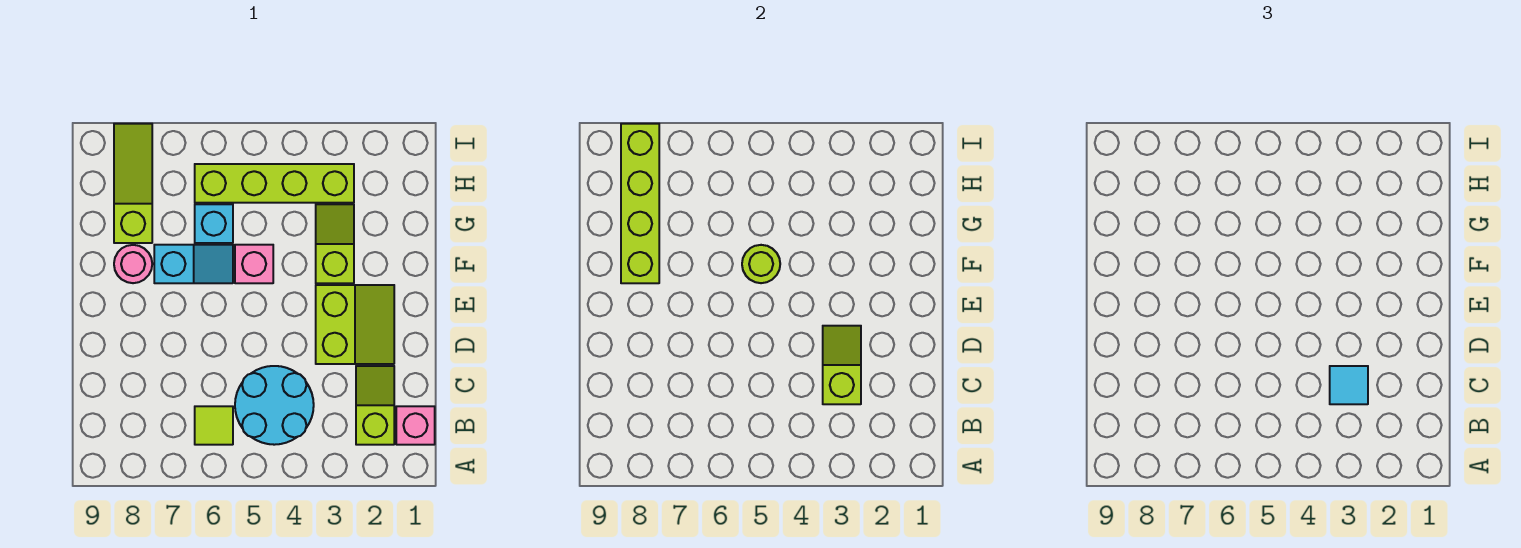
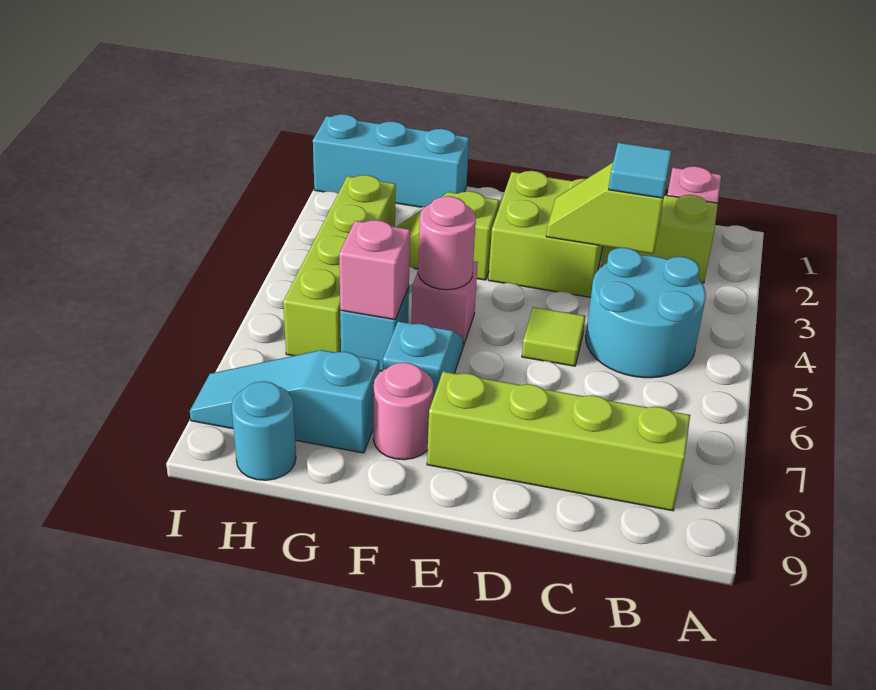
lime tile B6 level 1 -> lime tile D5 level 1
lime slope D2:E3 level 1 top 3 -> lime brick D2:E3 level 1
lime round brick F5 level 2 -> pink round brick F5 level 2
lime brick F8:I8 level 2 -> lime brick B8:E8 level 1
none -> cyan brick G1:I1 level 1
none -> pink brick G6 level 2
lime slope G8:I8 level 1 top G -> cyan slope G8:I8 level 1 top G
none -> cyan round brick H9 level 1

